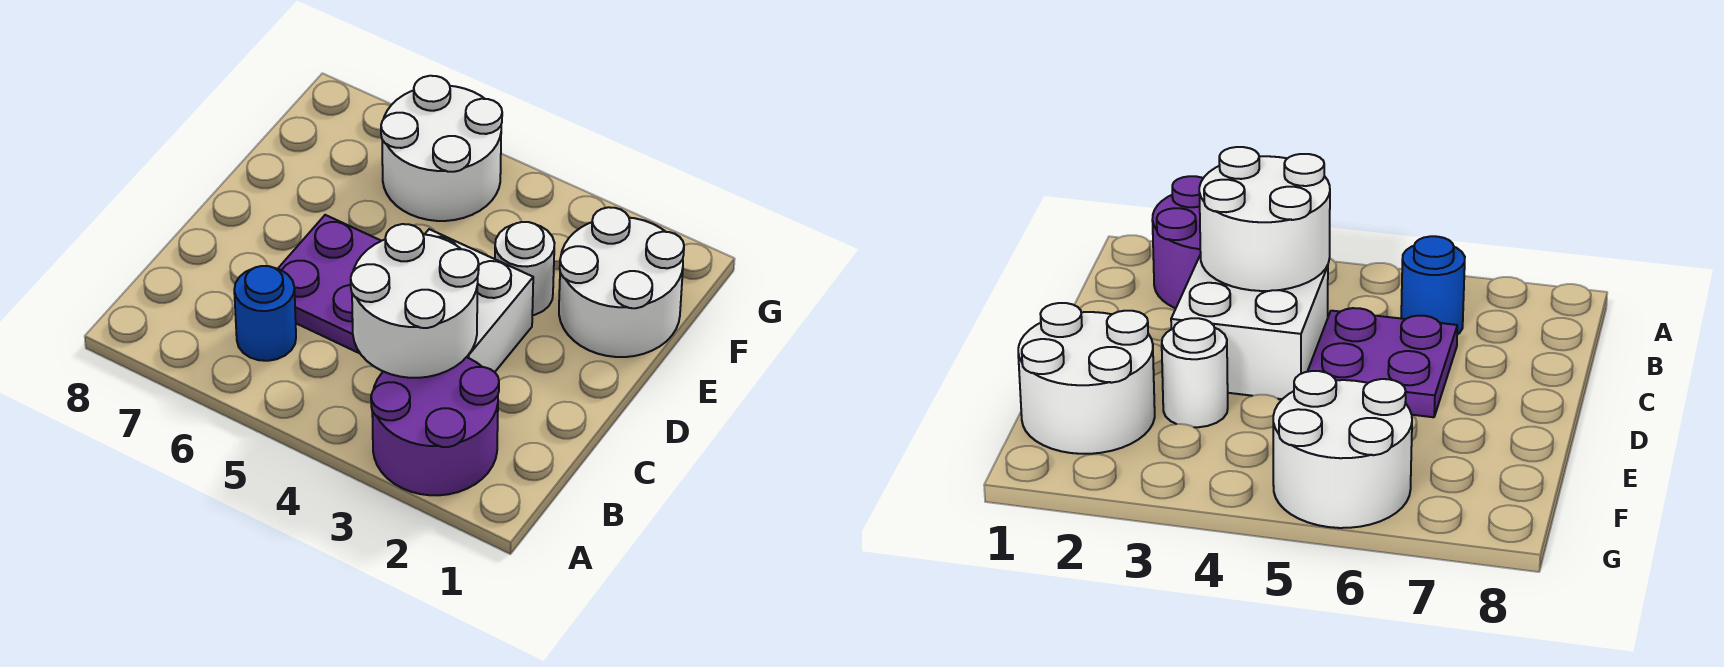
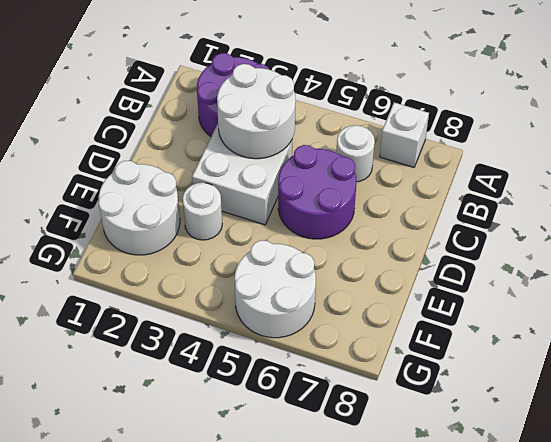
none -> white brick A7 level 1
blue round brick B6 level 1 -> white round brick B6 level 1
purple plate C5:D6 level 1 -> purple round brick C5:D6 level 1

